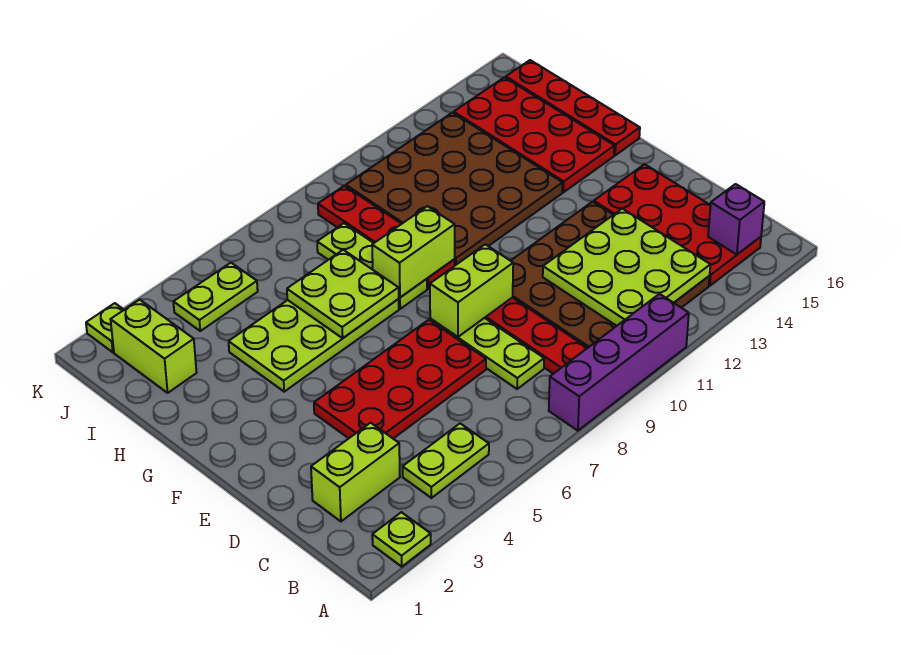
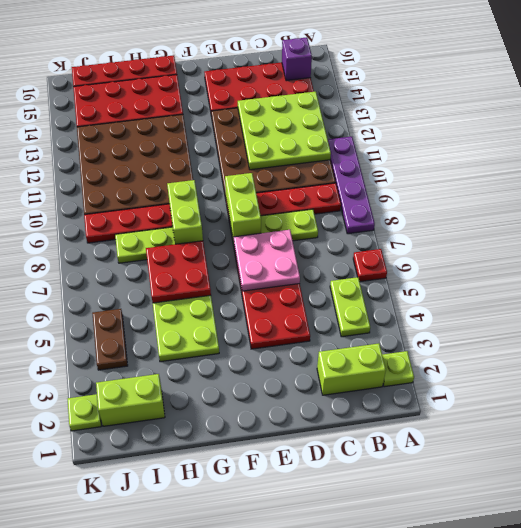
none -> red plate A6 level 1
purple brick A8:A11 level 1 -> purple plate A8:A11 level 1
lime brick C2:C3 level 1 -> lime brick B2:C2 level 1
none -> pink plate D6:E7 level 2
lime plate G6:H7 level 2 -> red plate G6:H7 level 2
lime plate J4:J5 level 1 -> brown plate J4:J5 level 1

